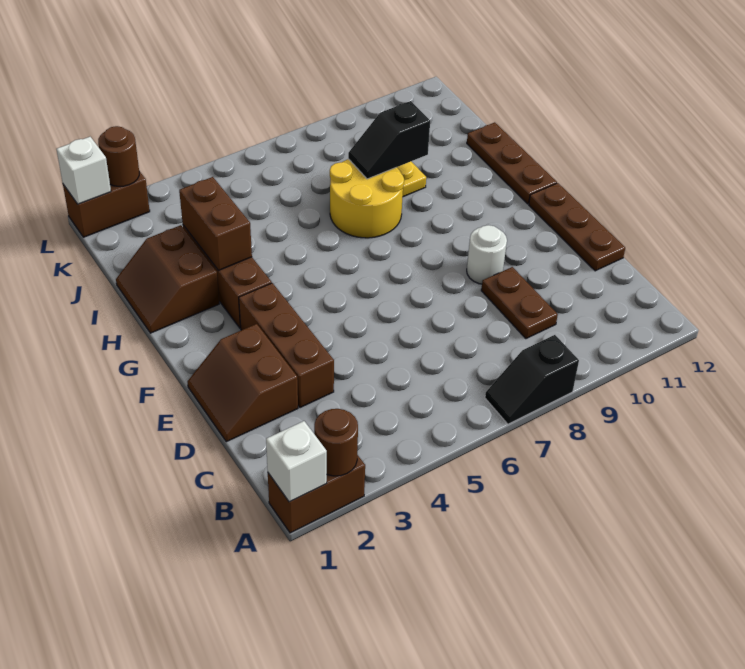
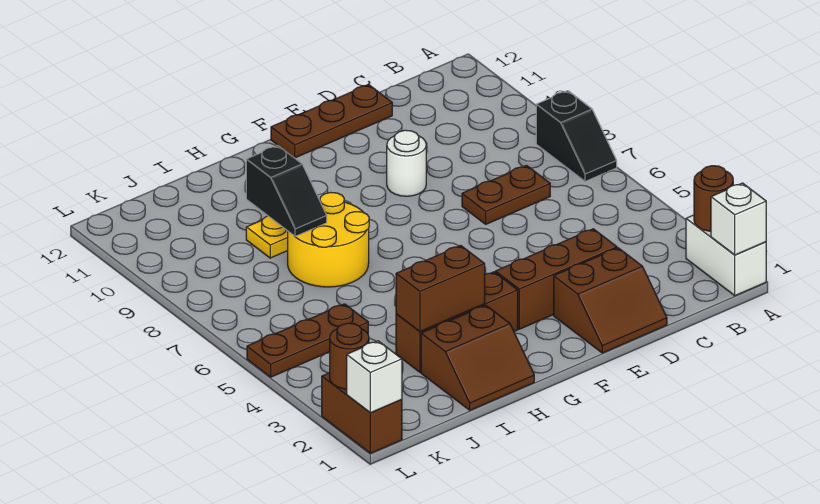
brown brick A1:A2 level 1 -> white brick A1:A2 level 1
brown plate C9:D9 level 1 -> brown plate C7:D7 level 1
brown plate G12:I12 level 1 -> brown plate J5:L5 level 1

